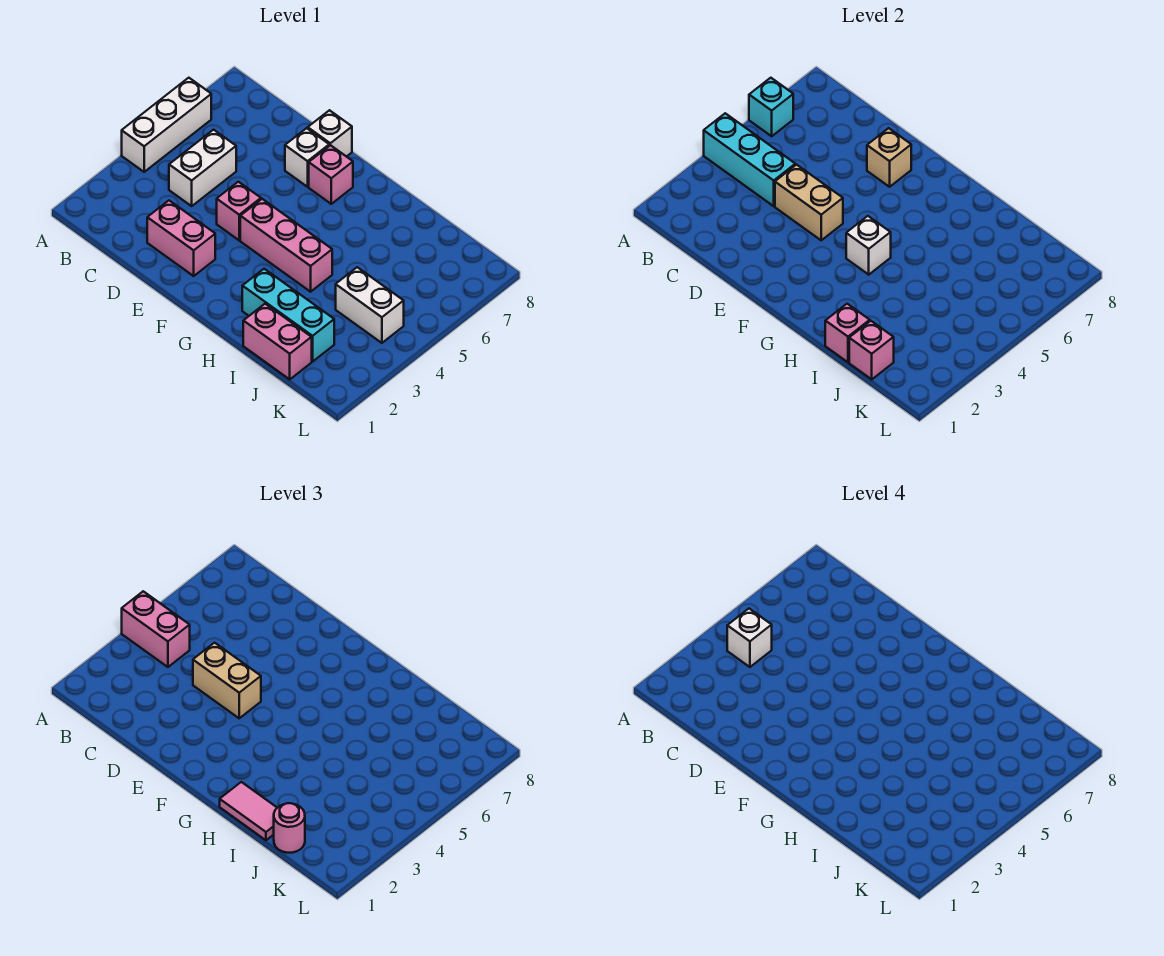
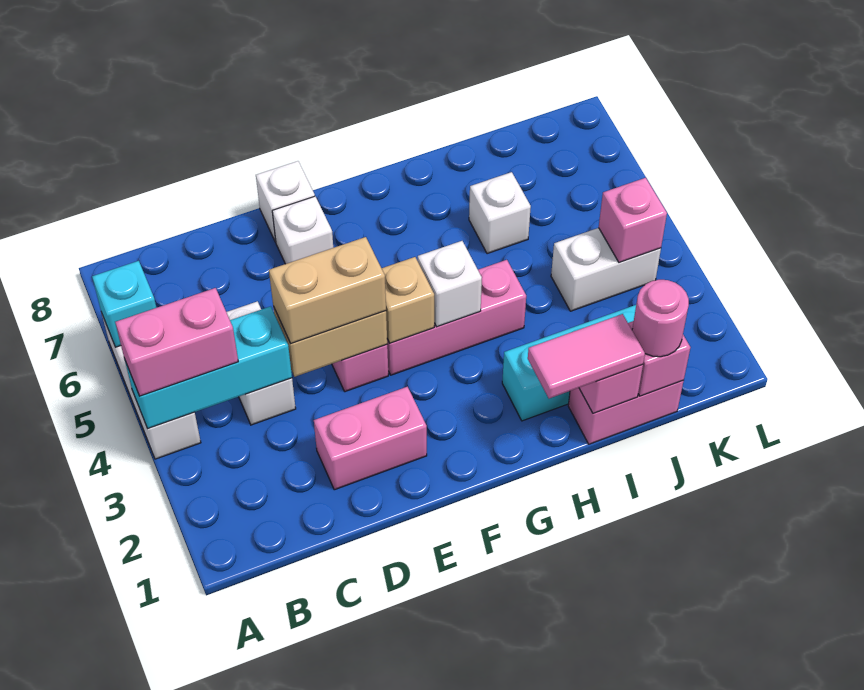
white brick B4 level 4 -> white brick I6 level 1
tan brick E7 level 2 -> tan brick F4 level 2
pink brick F7 level 1 -> pink brick K4 level 2

